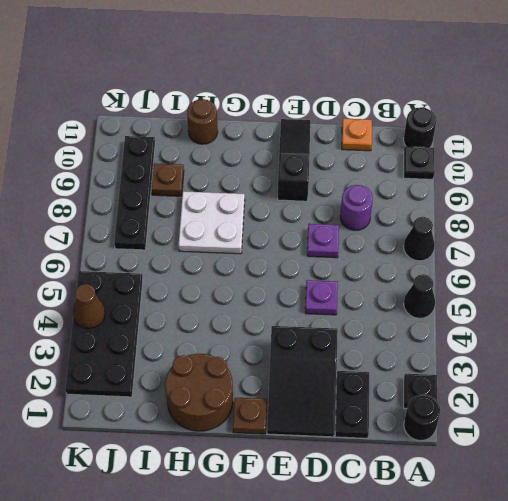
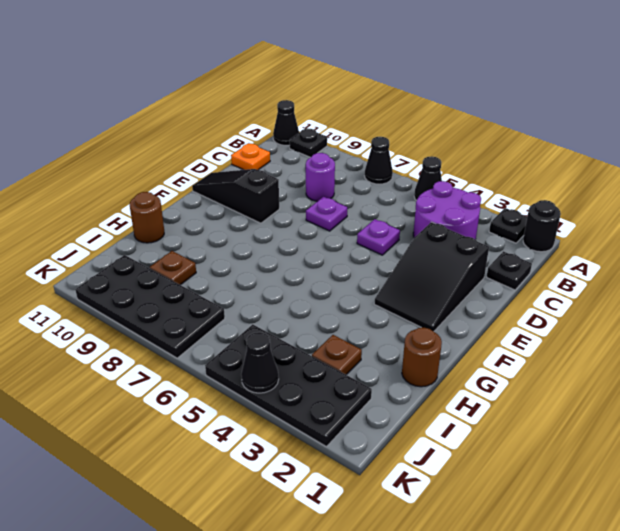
black round brick A11 level 1 -> black cone A11 level 1
none -> purple round brick B3:C4 level 1
black plate C1:C2 level 1 -> black plate C1 level 1
black slope D1:E3 level 1 top 3 -> black slope D2:F3 level 1 top D
brown plate F1 level 1 -> brown plate I3 level 1
brown round brick G1:H2 level 1 -> brown round brick H1 level 1
white plate G7:H8 level 1 -> none
black plate J7:J10 level 1 -> black plate J7:K10 level 1
brown cone K4 level 2 -> black cone K4 level 2

